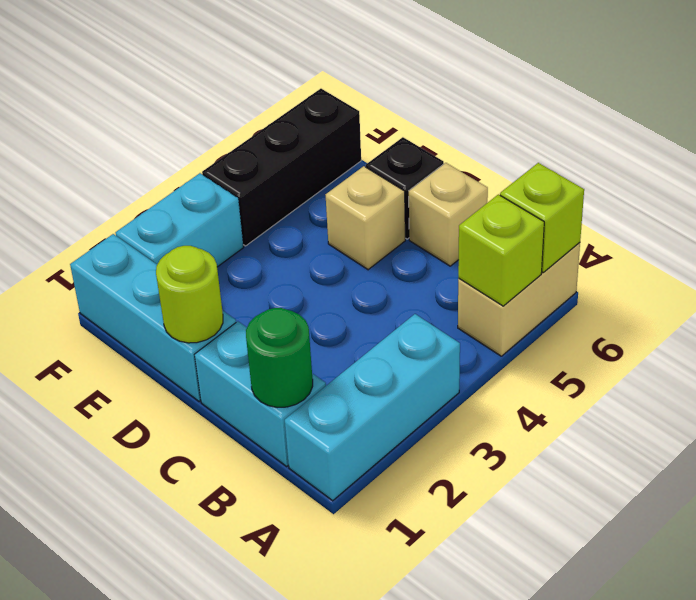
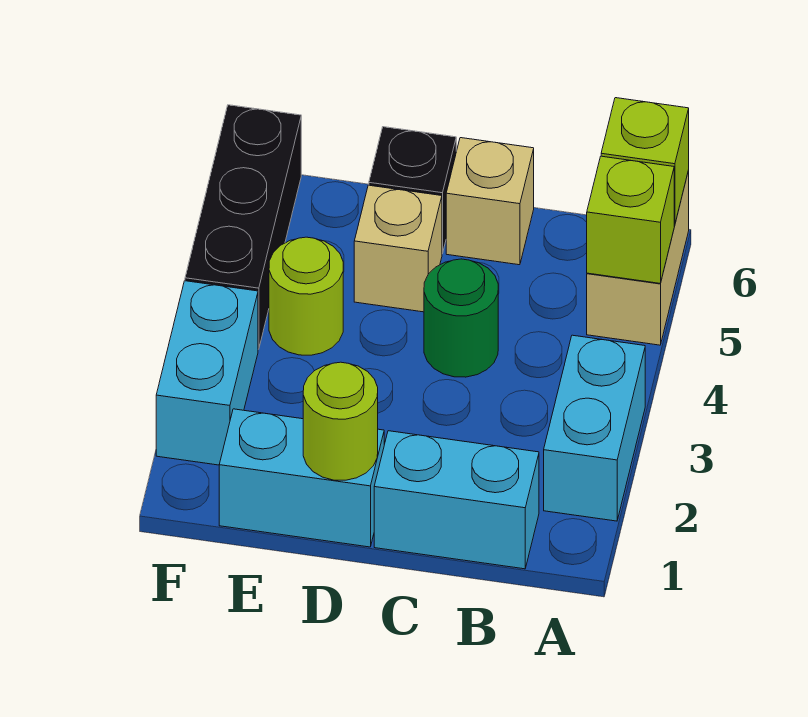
cyan brick A1:A3 level 1 -> cyan brick A2:A3 level 1
green round brick B1 level 2 -> green round brick C4 level 1
cyan brick D1:F1 level 1 -> cyan brick D1:E1 level 1
none -> lime round brick E4 level 1

